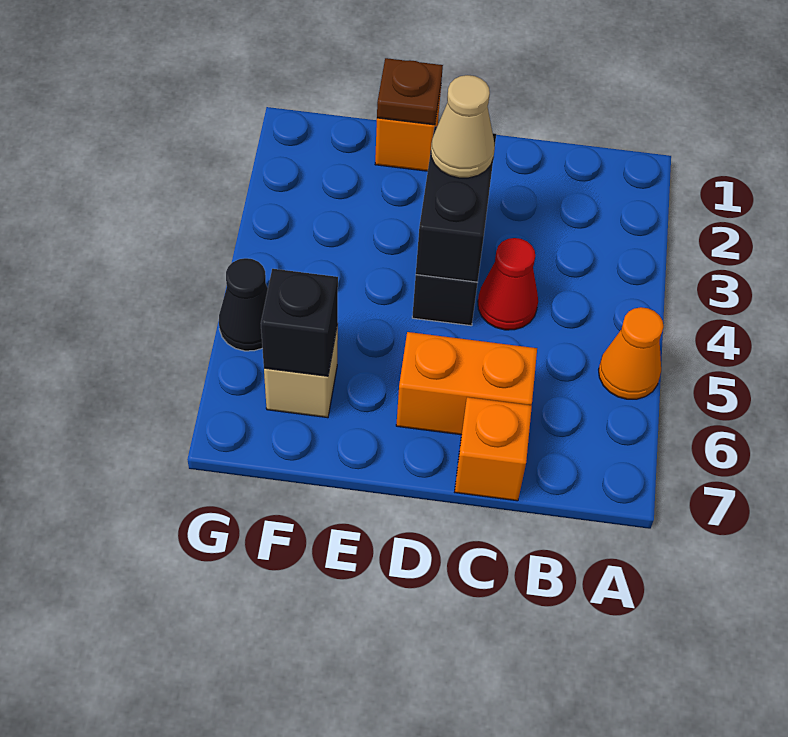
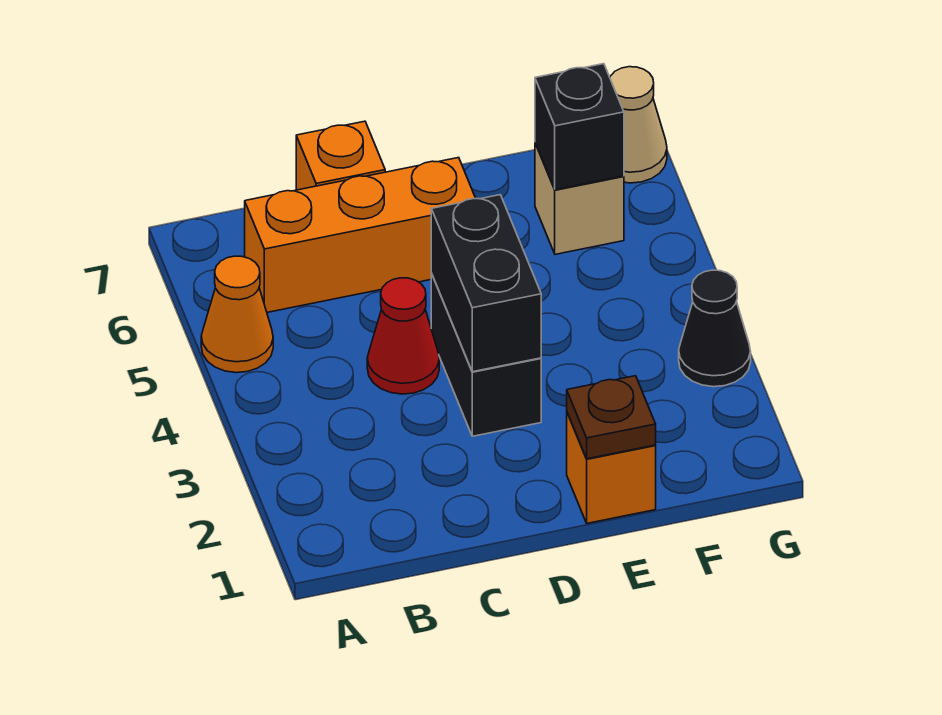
orange brick C6:D6 level 1 -> orange brick B6:D6 level 1
tan cone D3 level 3 -> tan cone G7 level 1
black cone G5 level 1 -> black cone G3 level 1

